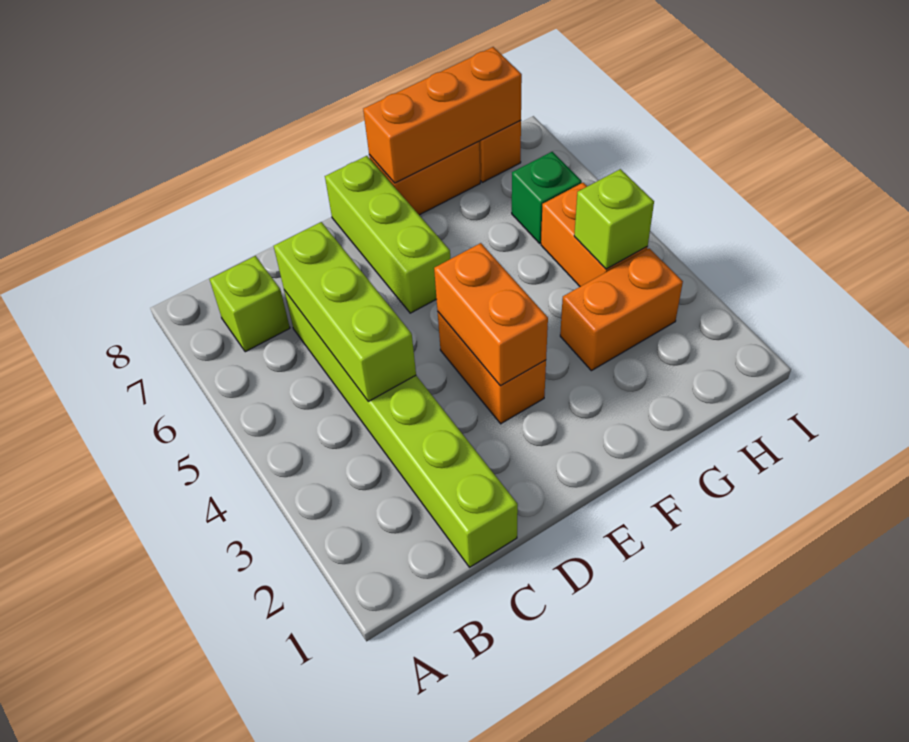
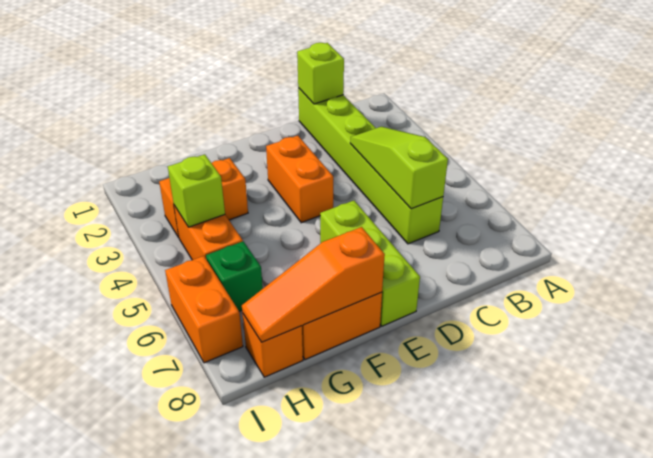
lime brick B7 level 1 -> lime brick C1 level 2
lime brick C4:C6 level 2 -> lime slope C4:C6 level 2 top 6
orange brick E3:E4 level 2 -> orange brick I6:I7 level 1
orange brick F8:H8 level 2 -> orange slope F8:H8 level 2 top F

